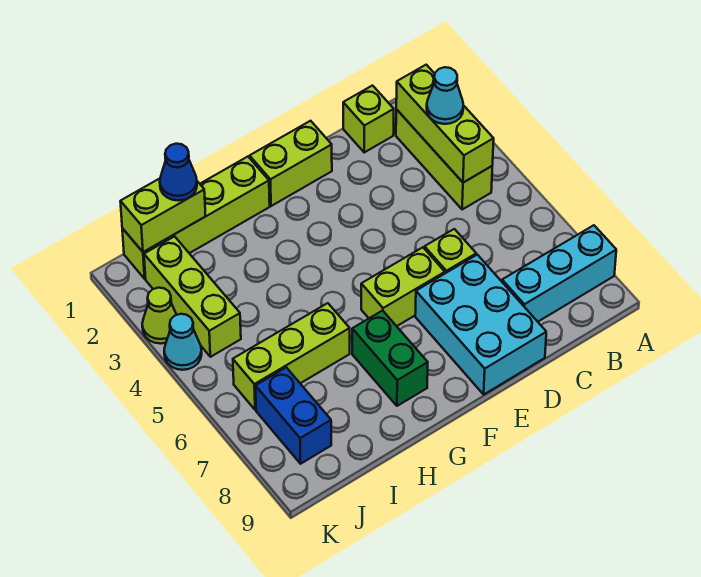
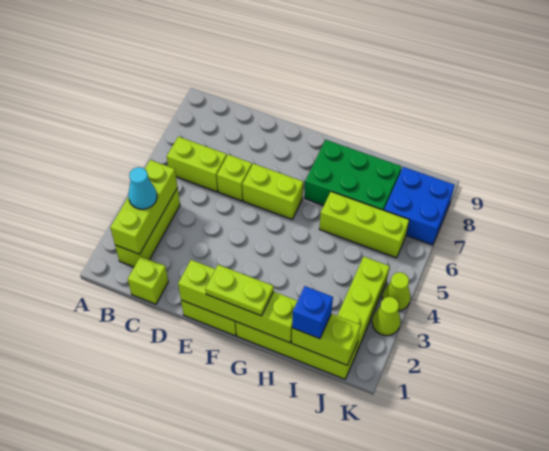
cyan brick A8:C8 level 1 -> none
none -> lime brick B6:C6 level 1
cyan brick D7:E9 level 1 -> none
none -> lime brick E1:H1 level 2
none -> lime plate F1:G1 level 3
green brick G7:G8 level 1 -> green brick G7:I8 level 1
blue cone I1 level 3 -> blue brick I1 level 3
blue brick J7:J8 level 1 -> blue brick J7:K8 level 1
cyan cone K4 level 1 -> lime cone K4 level 1

